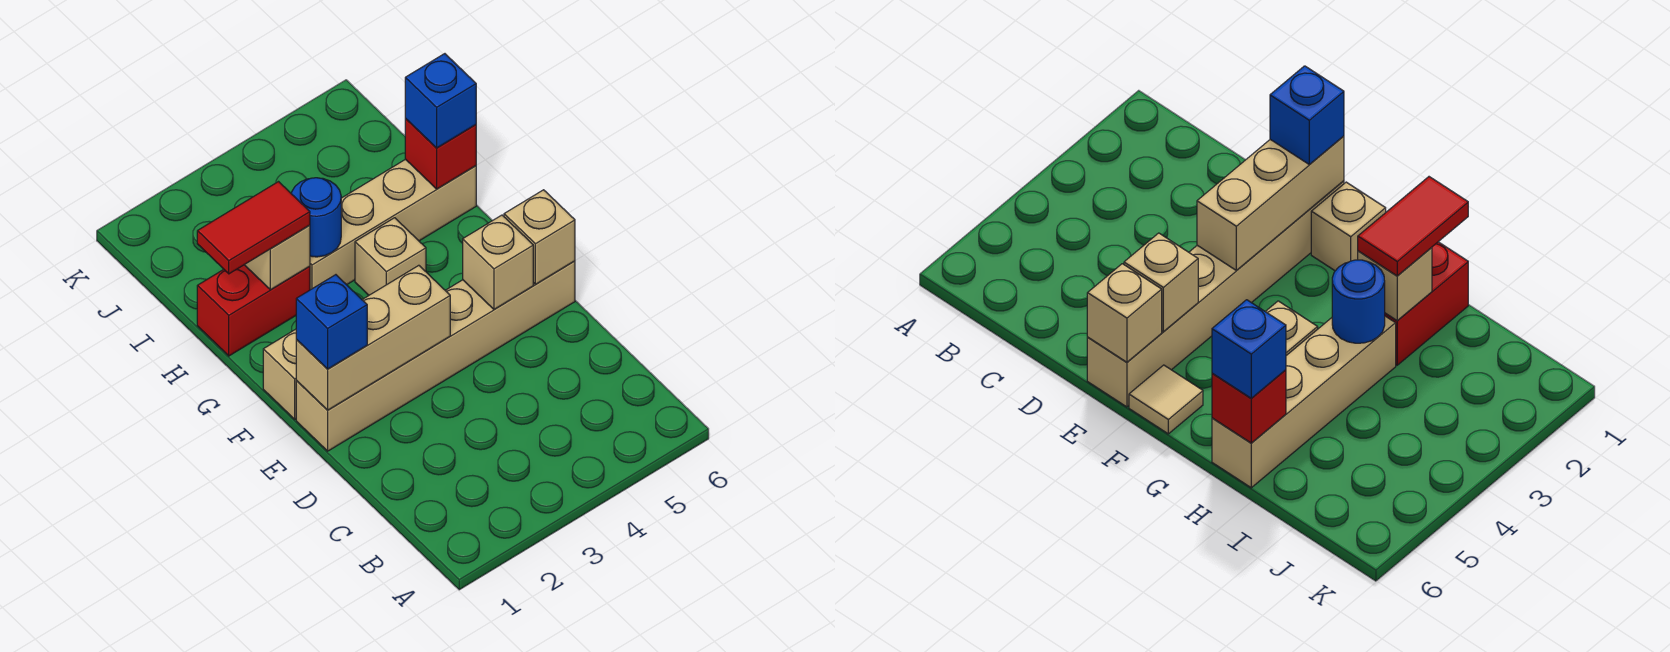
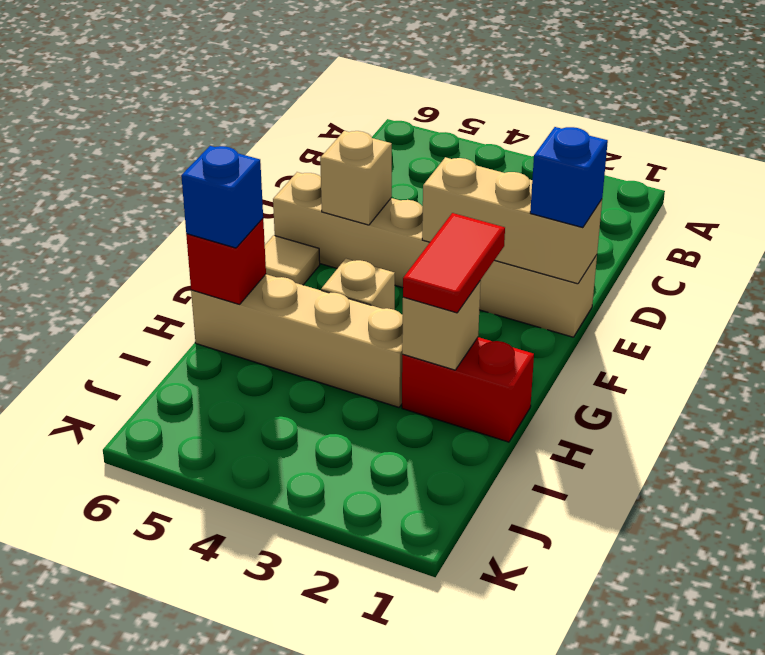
tan brick E6 level 2 -> none
tan brick F1 level 1 -> none
red tile H1:H2 level 3 -> red tile G2:H2 level 3
blue round brick H3 level 2 -> none

